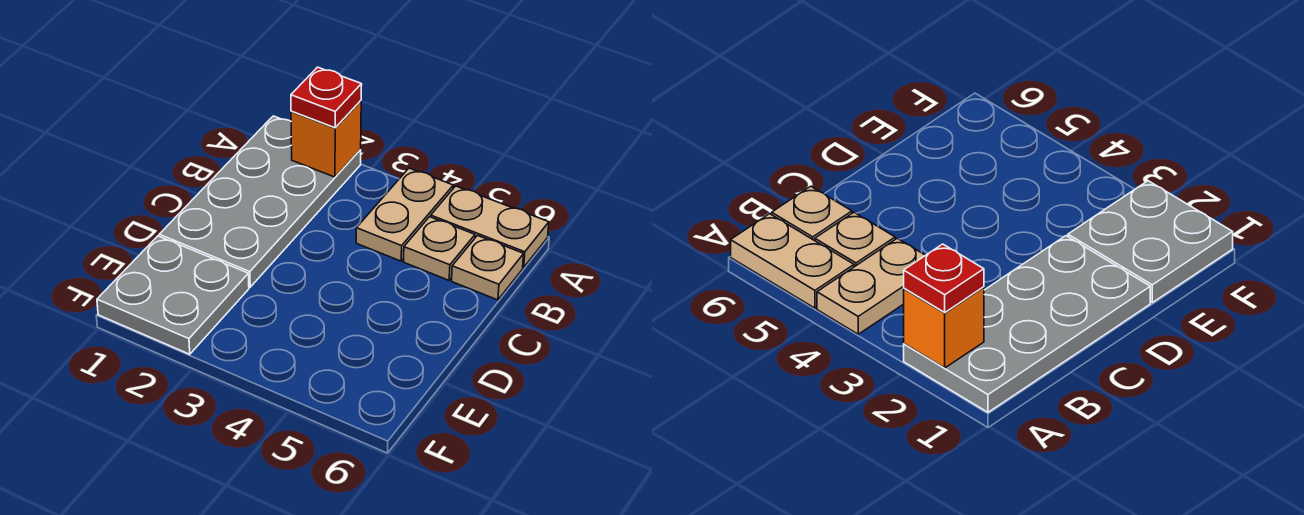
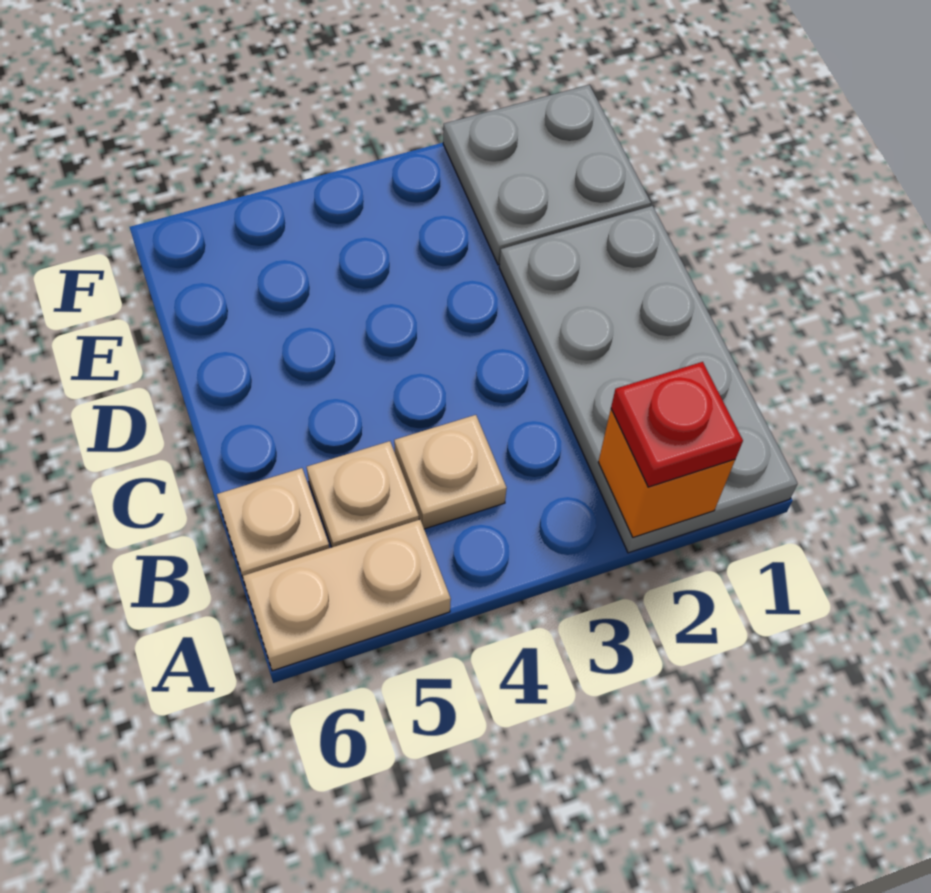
tan plate A4:B4 level 1 -> tan plate B4 level 1

